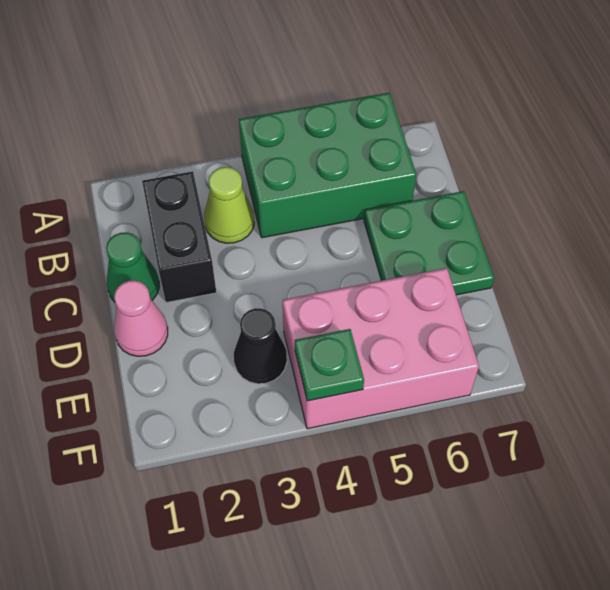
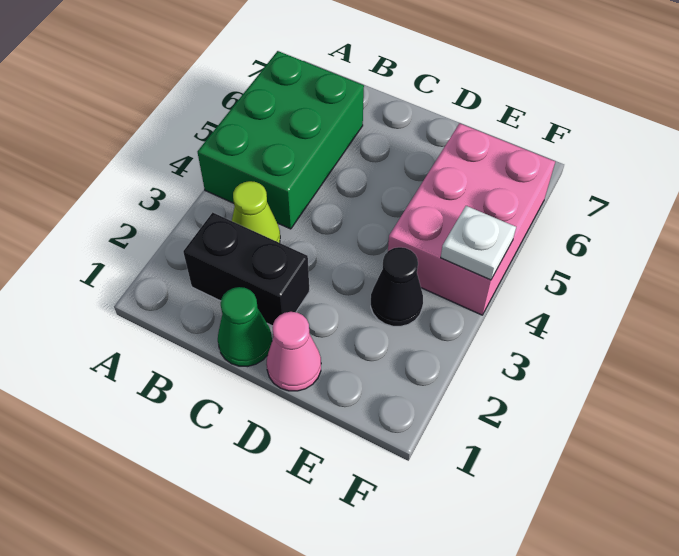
green plate C6:D7 level 1 -> none
green plate F4 level 2 -> white plate F4 level 2

